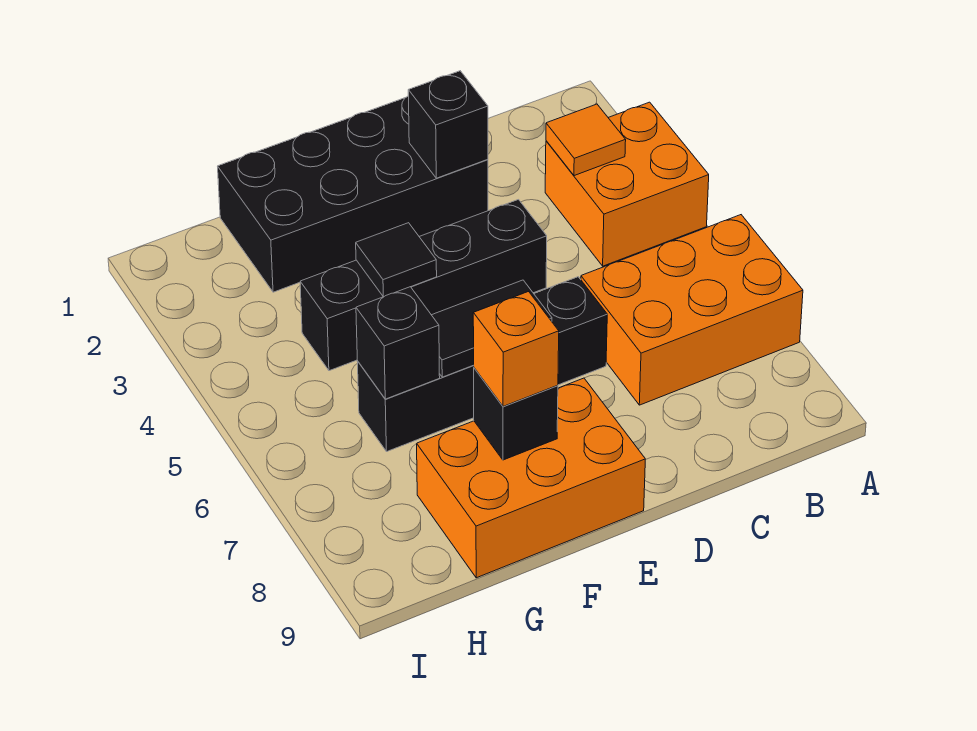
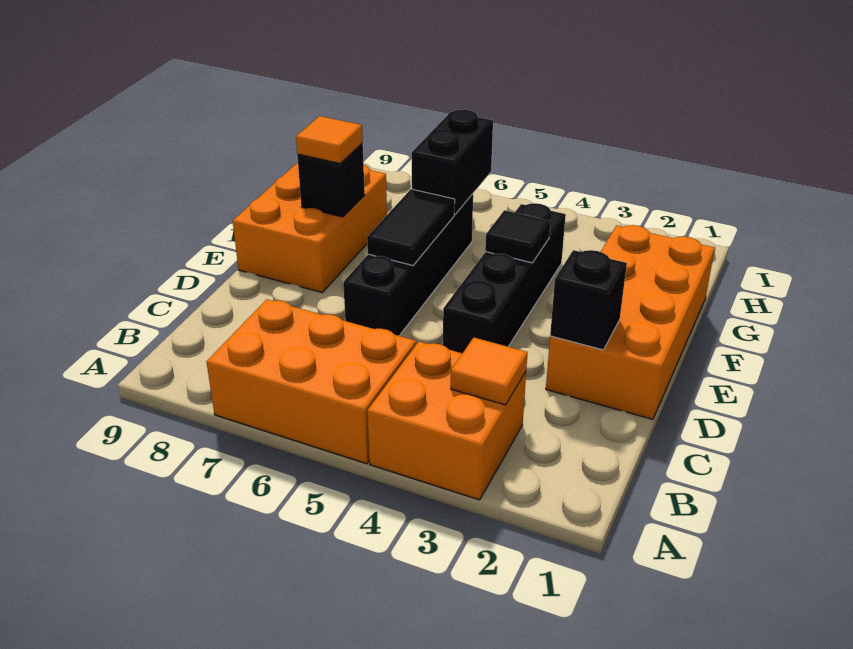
orange brick A6:C7 level 1 -> orange brick A5:B7 level 1
black brick D1:G2 level 1 -> orange brick D1:G2 level 1
orange brick F8 level 3 -> orange tile F8 level 3
black brick G6 level 2 -> black brick G6:H6 level 2

